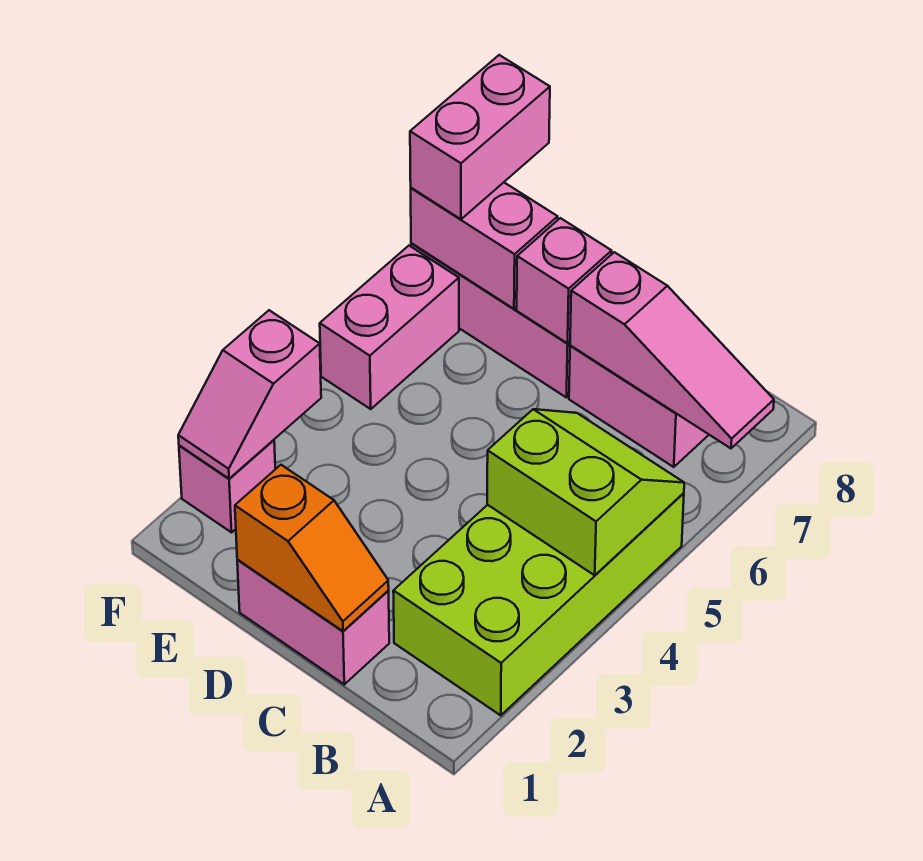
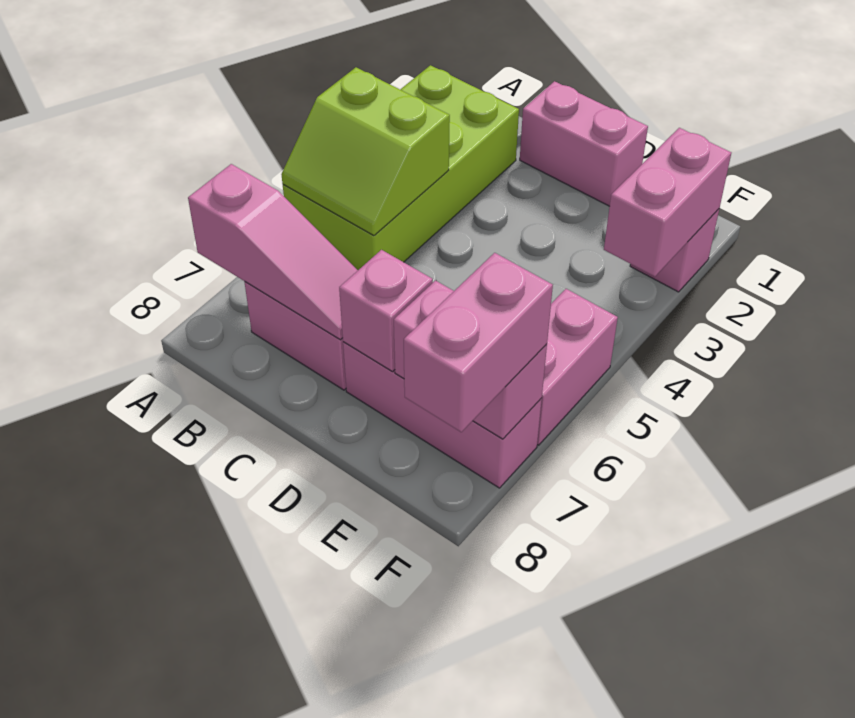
pink slope A7:C7 level 2 top C -> pink slope A7:C7 level 2 top A
orange slope C1:D1 level 2 top D -> none
pink slope F2:F3 level 2 top 3 -> pink brick F2:F3 level 2

